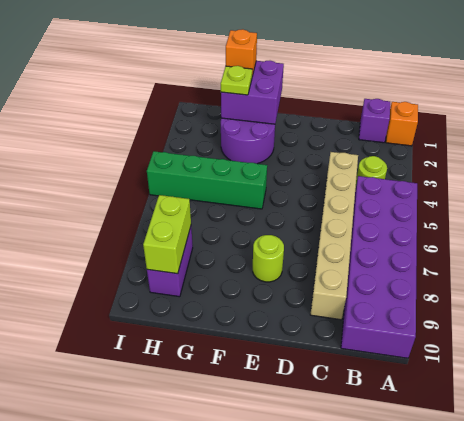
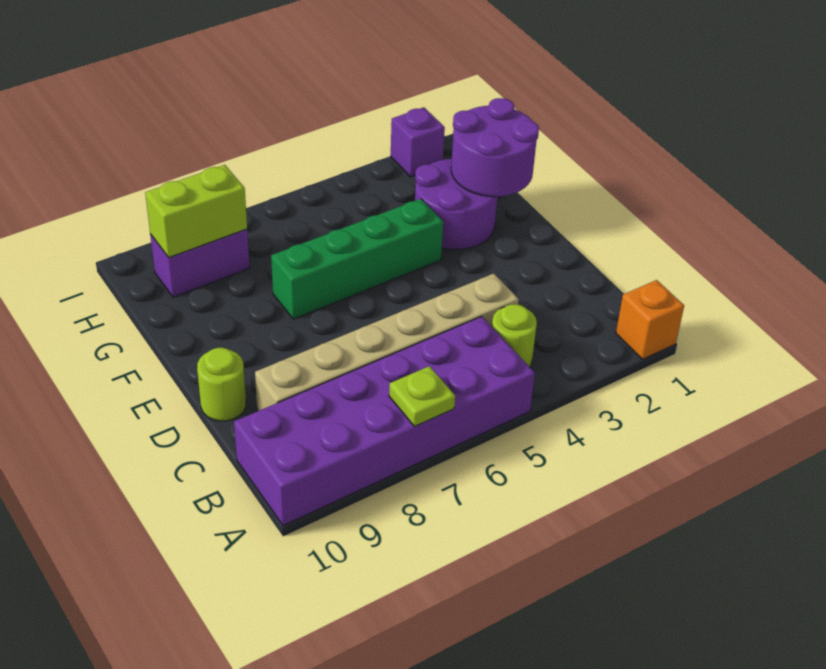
purple brick B1 level 1 -> purple brick I2 level 1
lime round brick E8 level 1 -> lime round brick D10 level 1
purple brick F1:G2 level 2 -> purple round brick F1:G2 level 2
green brick F5:I5 level 1 -> green brick F4:F7 level 1
orange brick G1 level 3 -> none
lime plate G2 level 3 -> lime plate A7 level 2

